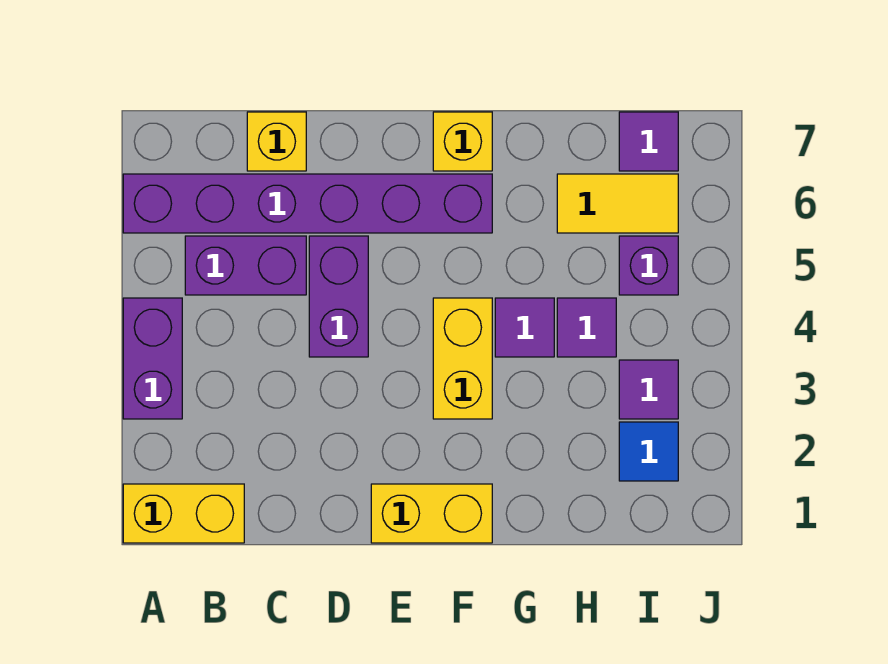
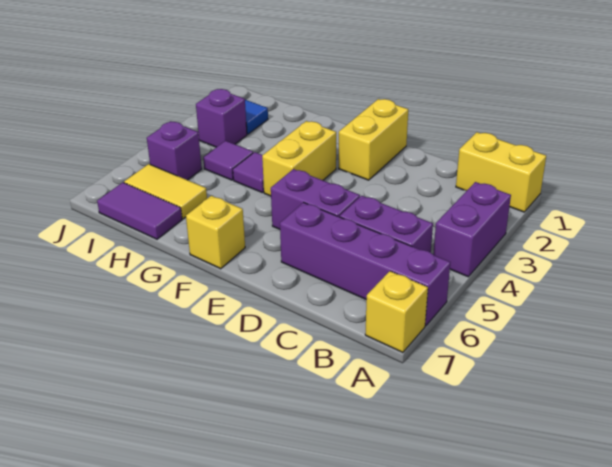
purple brick A6:F6 level 1 -> purple brick A6:D6 level 1
yellow brick C7 level 1 -> yellow brick A7 level 1
purple brick D4:D5 level 1 -> purple brick D5:E5 level 1
yellow brick E1:F1 level 1 -> yellow brick E1:E2 level 1
purple tile I3 level 1 -> purple brick I3 level 1
purple tile I7 level 1 -> purple tile H7:I7 level 1

